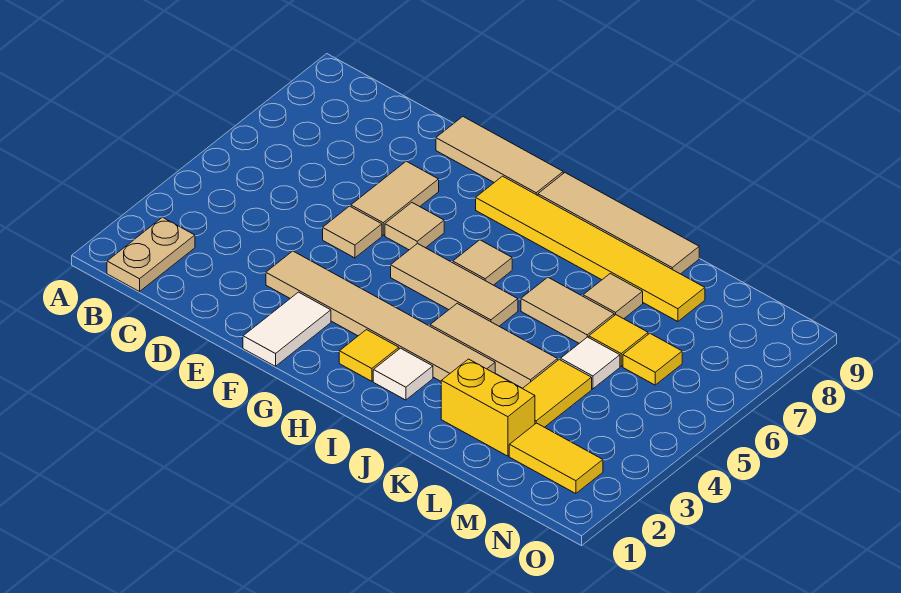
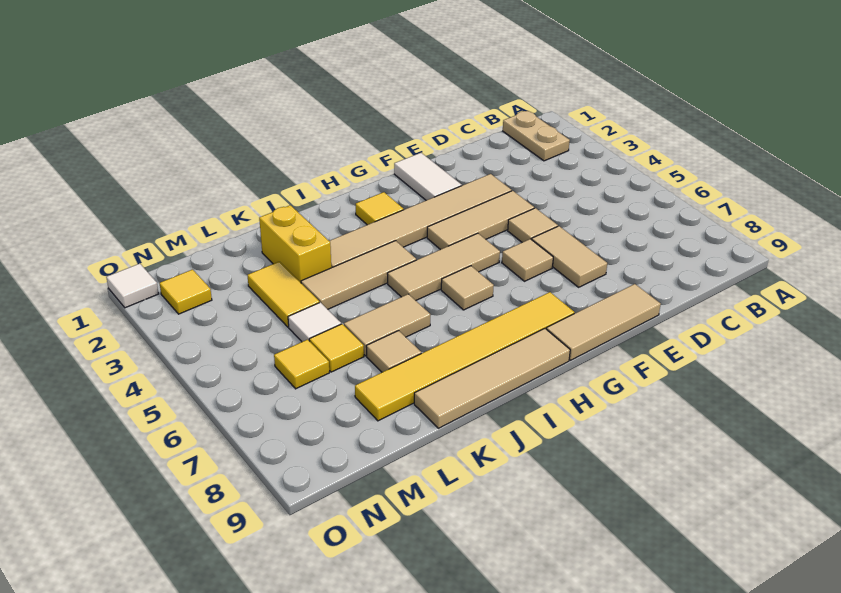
none -> tan tile E4:G4 level 1
white tile I2 level 1 -> white tile O1 level 1
yellow brick K2:L2 level 1 -> yellow brick K2:K3 level 1
yellow tile M2:N2 level 1 -> yellow tile N2 level 1

